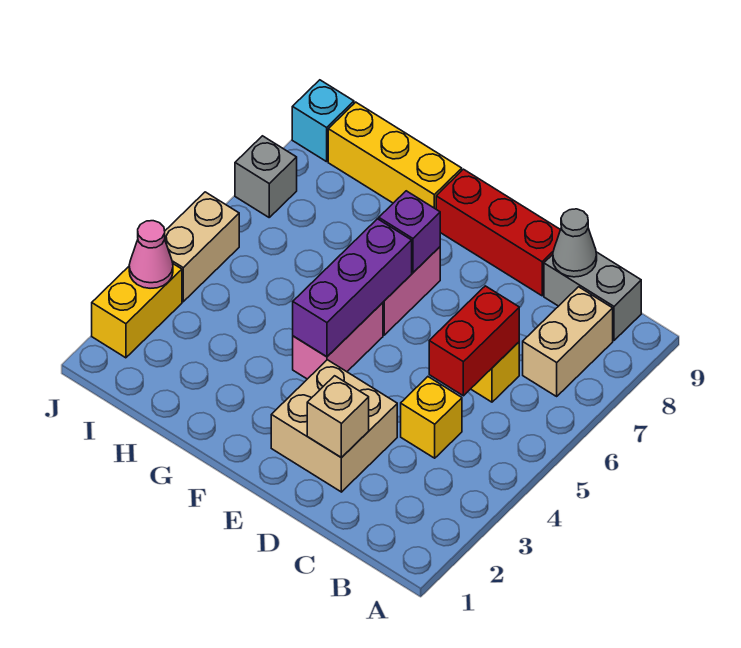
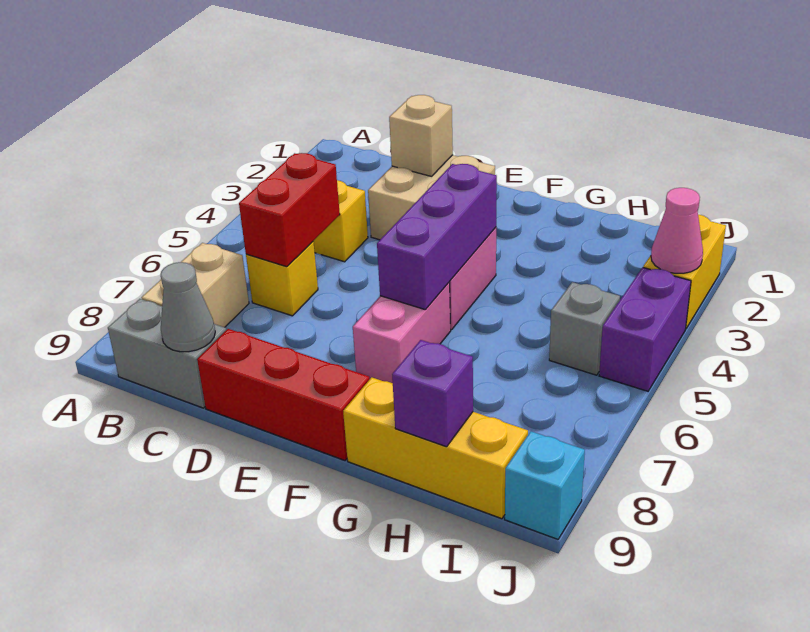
purple brick F7 level 2 -> purple brick H9 level 2
tan brick J4:J5 level 1 -> purple brick J4:J5 level 1
grey brick J7 level 1 -> grey brick I5 level 1

